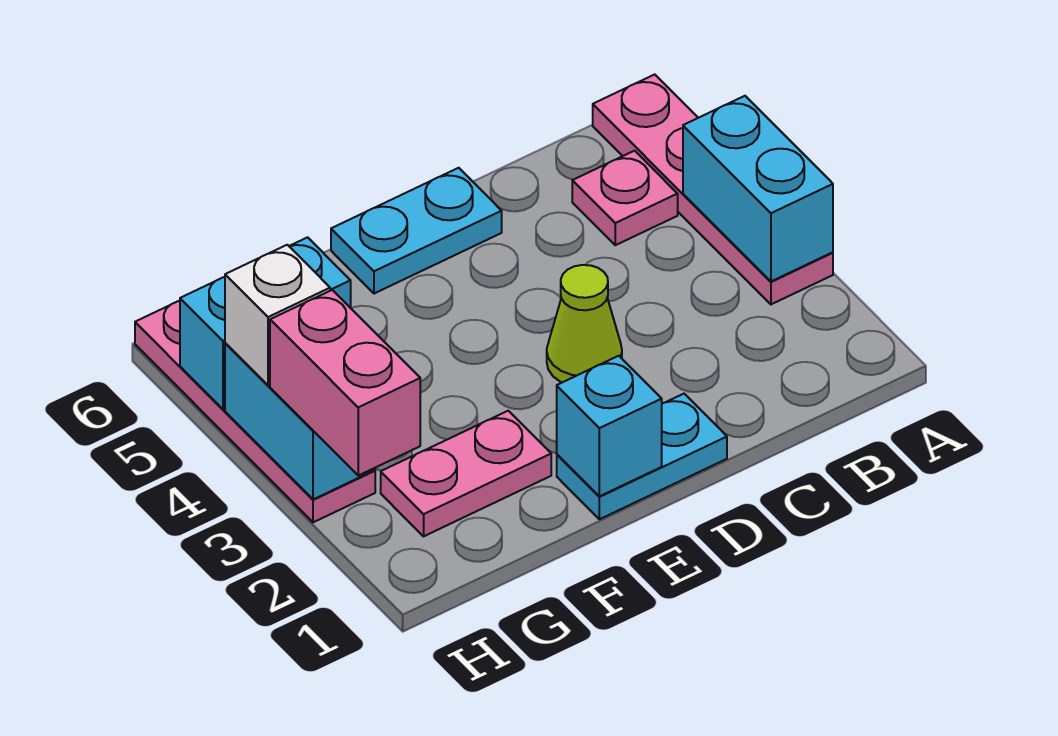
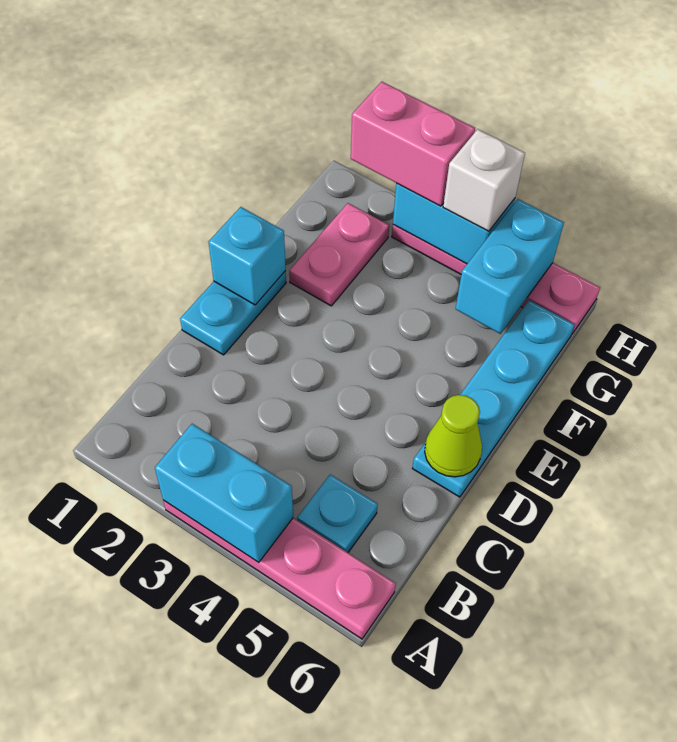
pink plate B5 level 1 -> cyan plate B5 level 1
lime cone D3 level 1 -> lime cone D6 level 2
cyan plate D6:E6 level 1 -> cyan plate D6:G6 level 1

